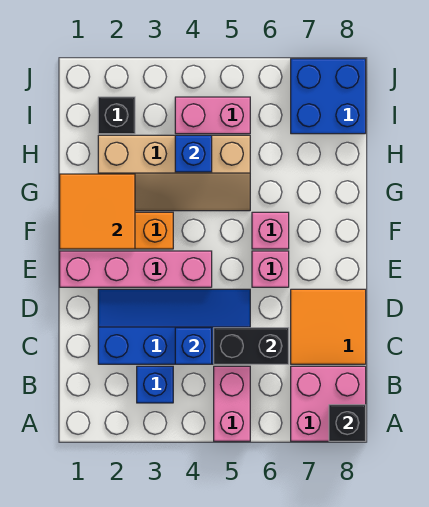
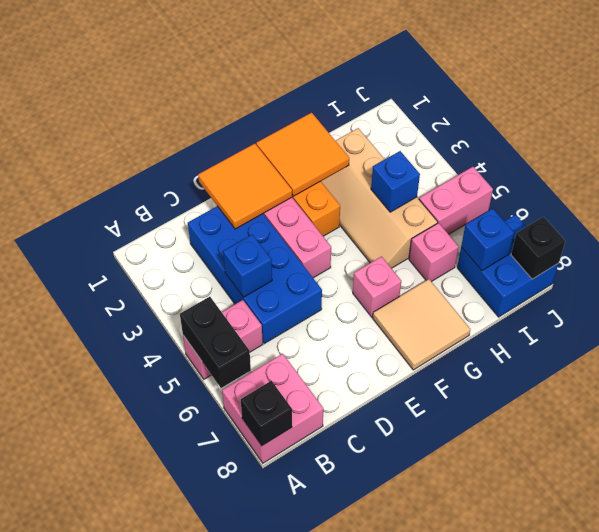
blue brick B3 level 1 -> blue brick I7 level 2
blue slope C2:D5 level 1 top C -> blue brick C2:D5 level 1
black brick C5:C6 level 2 -> black brick A5:A6 level 2
orange tile C7:D8 level 1 -> orange tile D1:E2 level 2
pink brick E6 level 1 -> pink brick H6 level 1
none -> tan tile F7:G8 level 1
black brick I2 level 1 -> black brick J8 level 2
pink brick I4:I5 level 1 -> pink brick I5:J5 level 1

